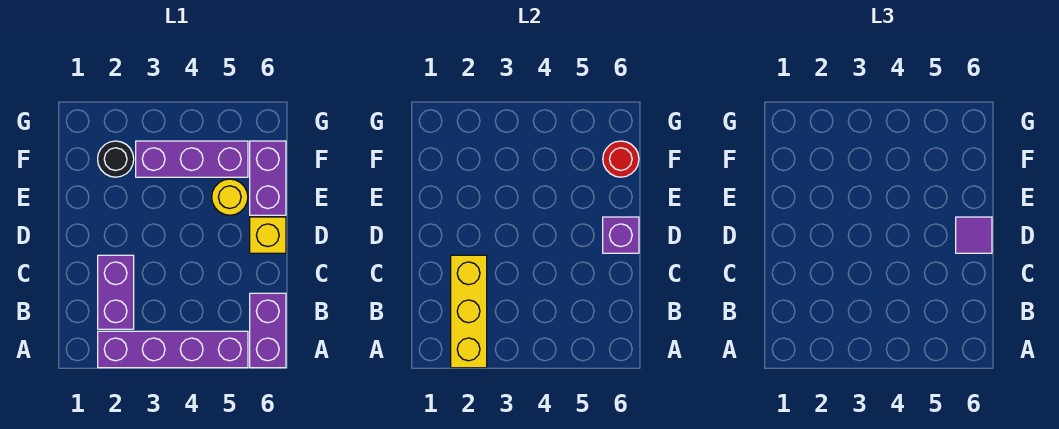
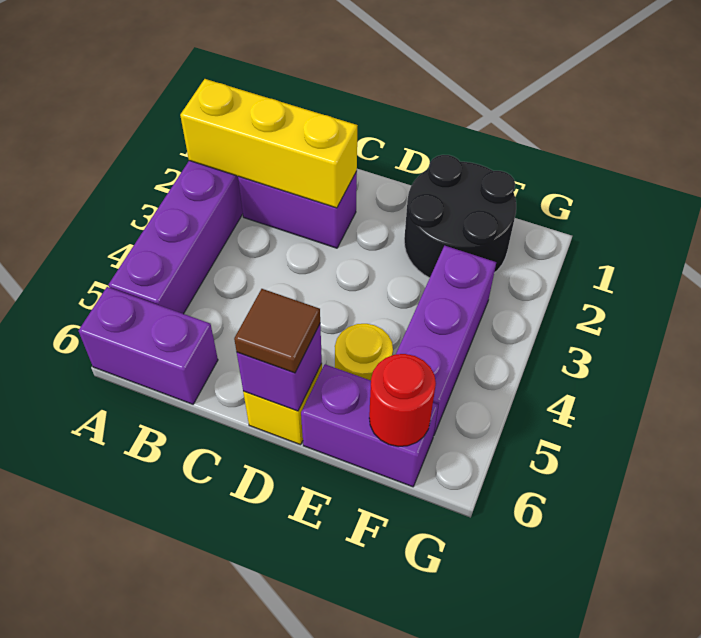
purple tile D6 level 3 -> brown tile D6 level 3
black round brick F2 level 1 -> black round brick E1:F2 level 1

